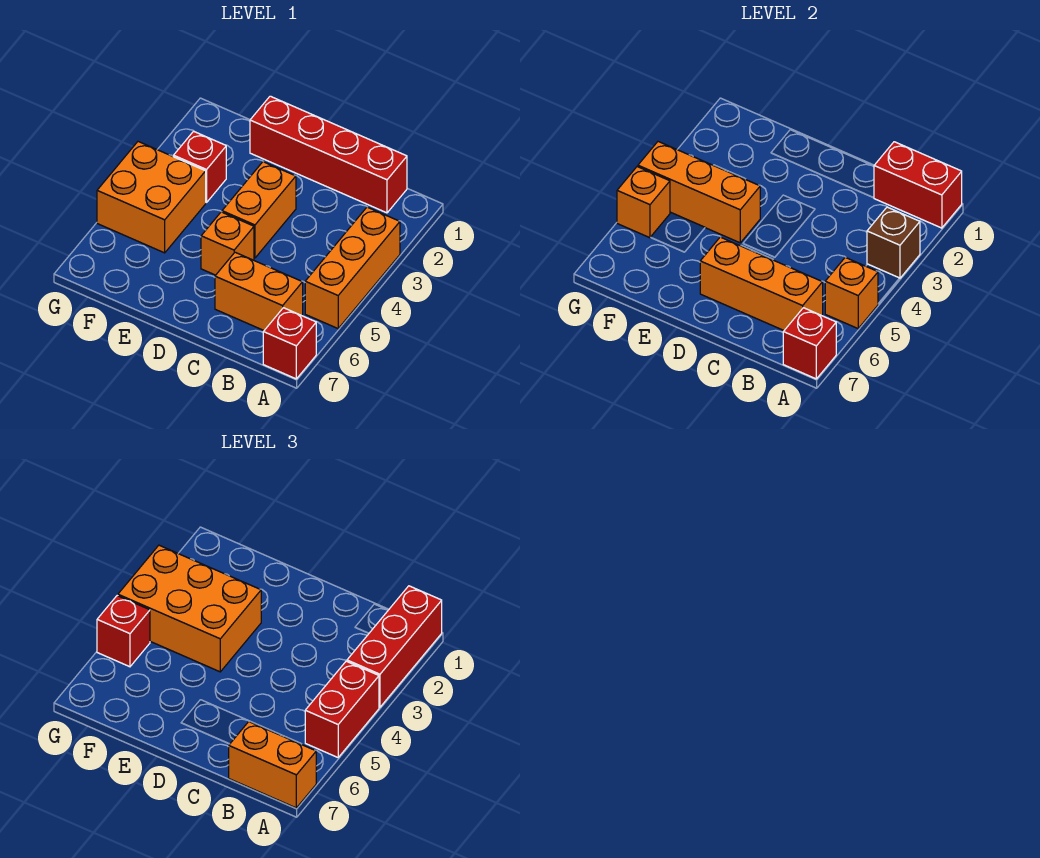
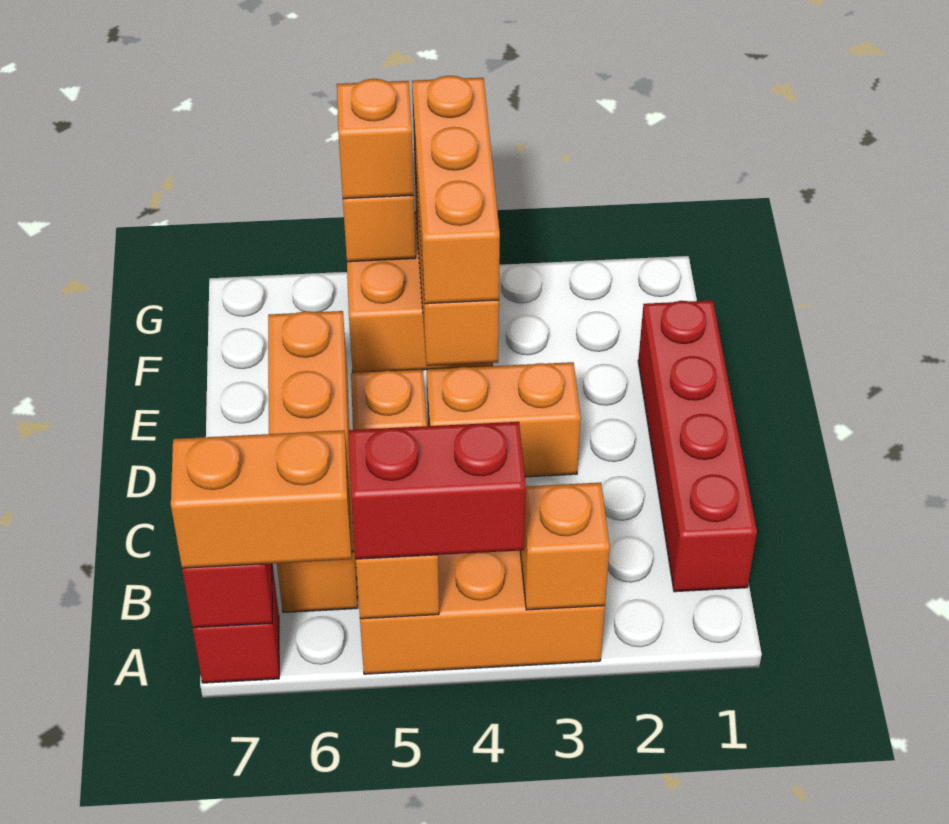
red brick A1:B1 level 2 -> none
red brick A1:A3 level 3 -> none
brown brick A3 level 2 -> orange brick A3 level 2
orange brick A7:B7 level 3 -> orange brick A6:A7 level 3
orange brick E3:G4 level 3 -> orange brick E4:G4 level 3
red brick F3 level 1 -> none
red brick G5 level 3 -> orange brick G5 level 3

